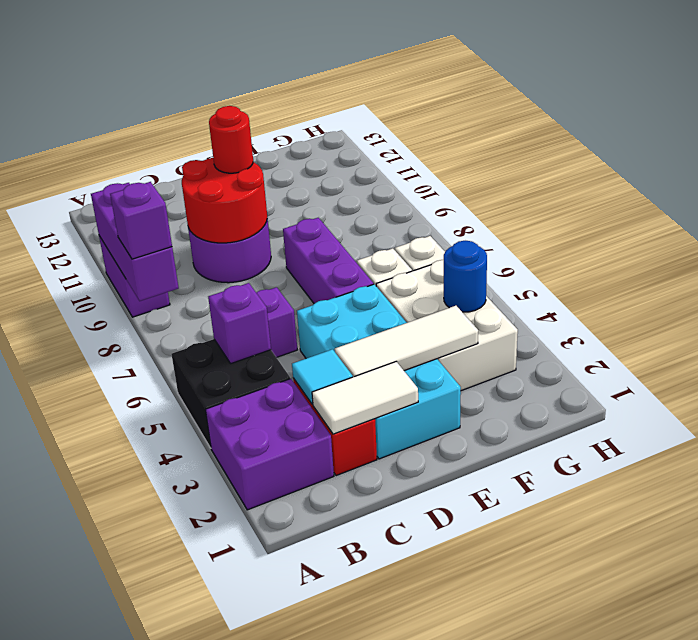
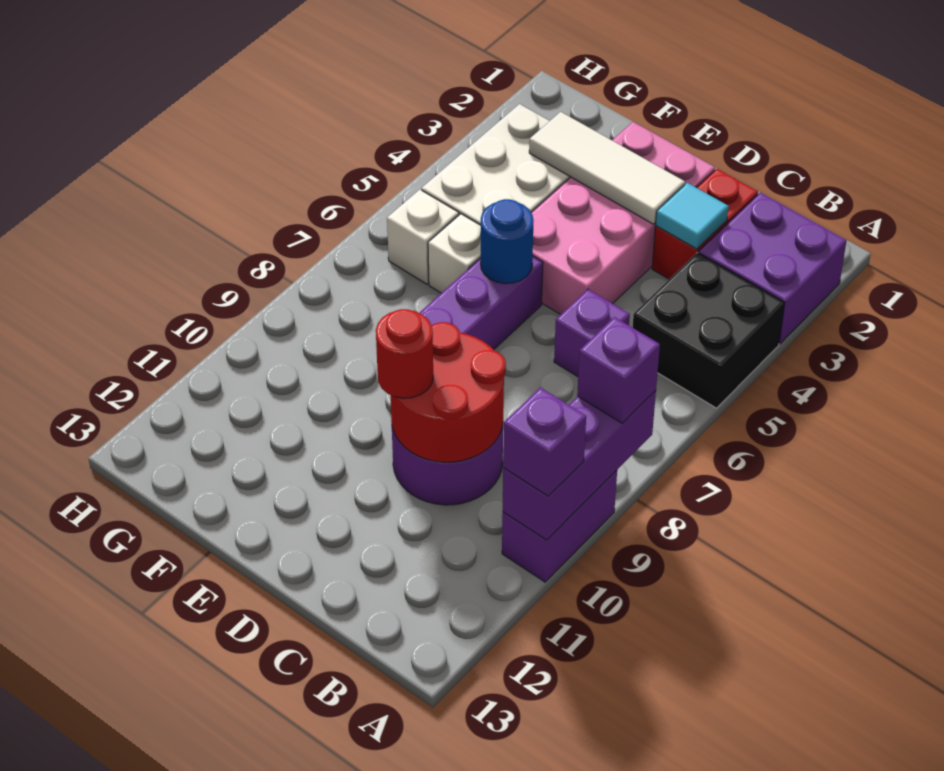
purple brick B5 level 2 -> purple brick A10 level 3
white tile C2:D2 level 2 -> none
cyan brick D2:E5 level 1 -> pink brick D2:E5 level 1
blue round brick G4 level 2 -> blue round brick E6 level 2

